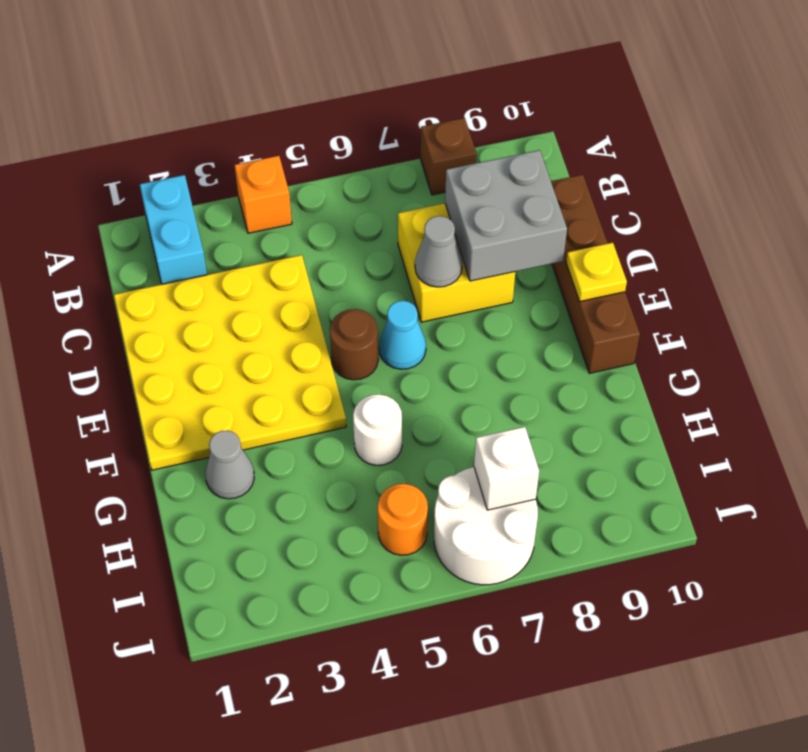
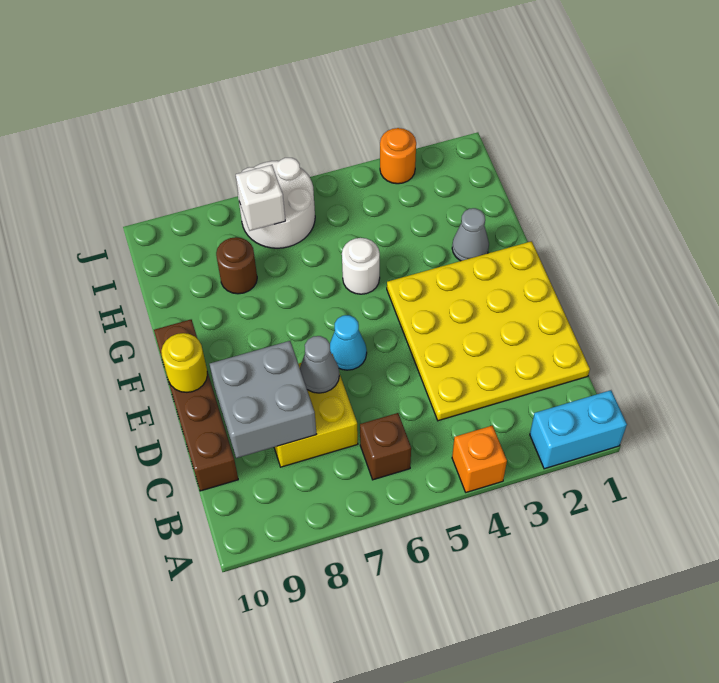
cyan brick A2:B2 level 1 -> cyan brick A1:A2 level 1
brown brick A8 level 1 -> brown brick B6 level 1
brown round brick E5 level 1 -> brown round brick H8 level 1
yellow plate E10 level 2 -> yellow round brick E10 level 2
orange round brick I5 level 1 -> orange round brick J3 level 1

